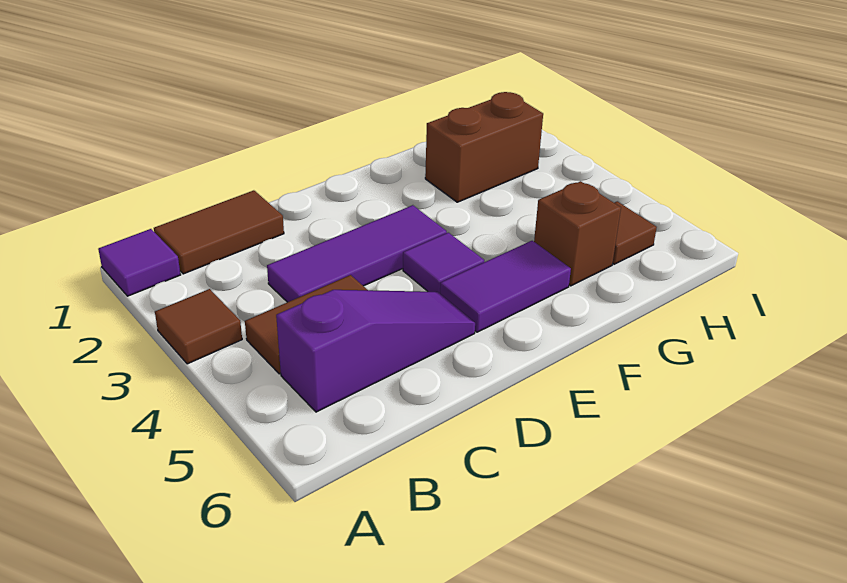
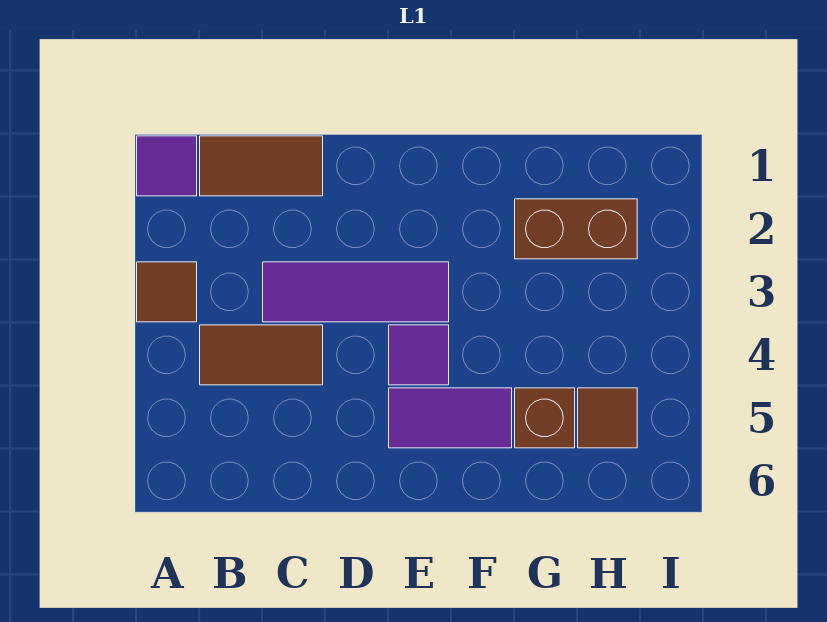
purple slope B5:D5 level 1 top B -> none

